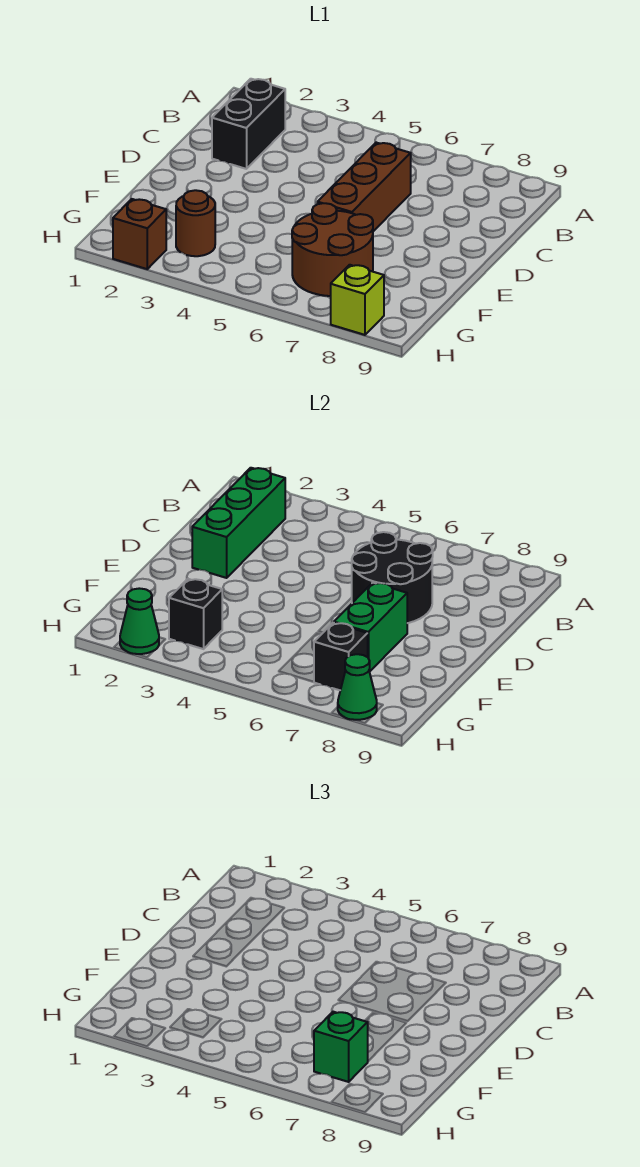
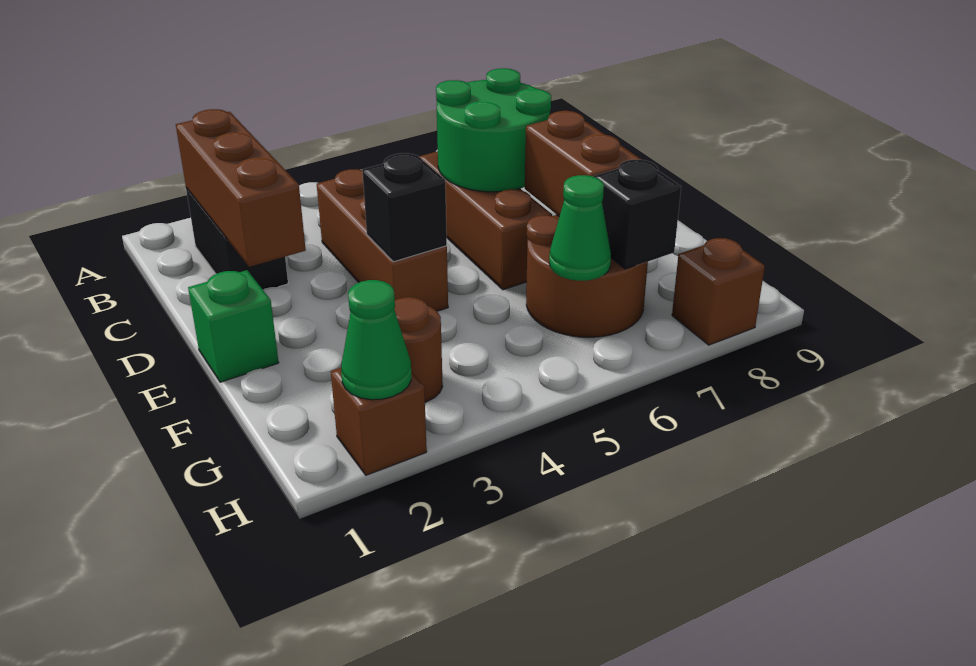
green brick B2:D2 level 2 -> brown brick B2:D2 level 2
none -> brown brick C4:E4 level 1
black round brick C6:D7 level 2 -> green round brick C6:D7 level 2
green brick E7:F7 level 2 -> brown brick E7:F7 level 2
black brick G3 level 2 -> black brick E4 level 2
green brick G7 level 3 -> green brick E1 level 1
lime brick H8 level 1 -> brown brick H8 level 1
green cone H8 level 2 -> green cone G6 level 2

